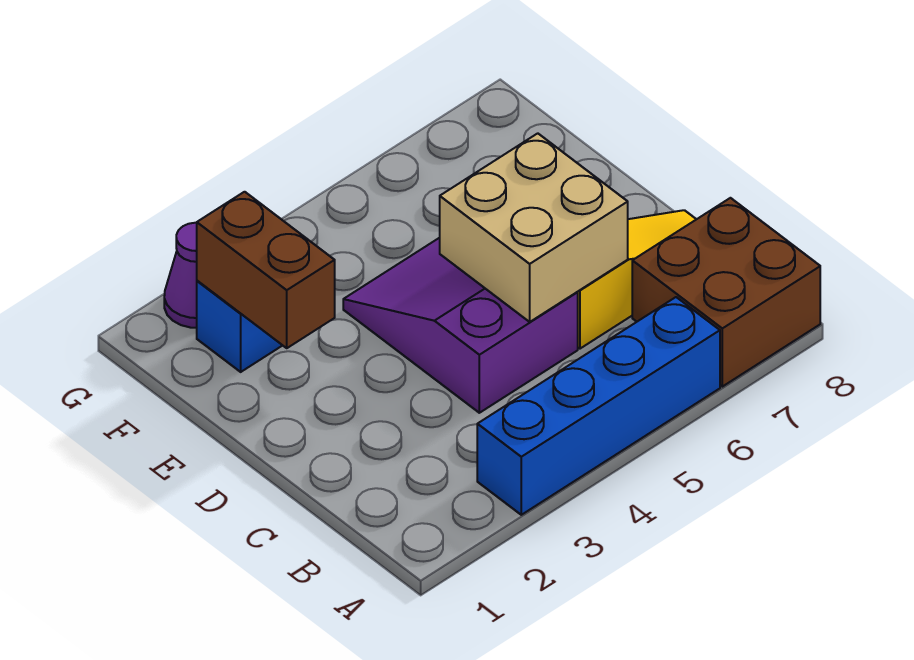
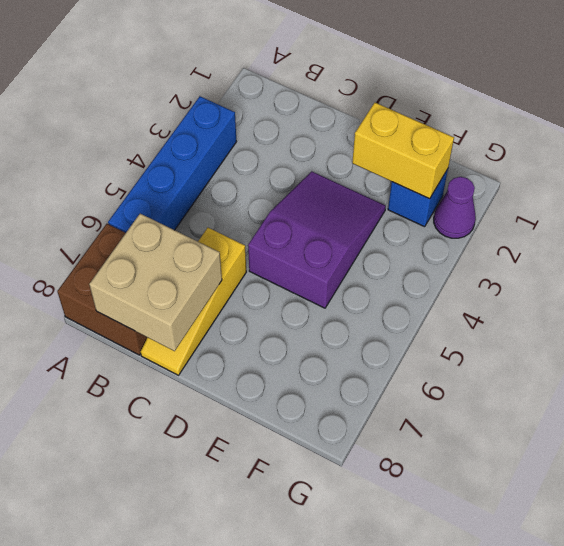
purple slope C4:E5 level 1 top C -> purple slope D3:E5 level 1 top 5
tan brick C5:D6 level 2 -> tan brick B7:C8 level 2
brown brick E2:F2 level 2 -> yellow brick E2:F2 level 2

